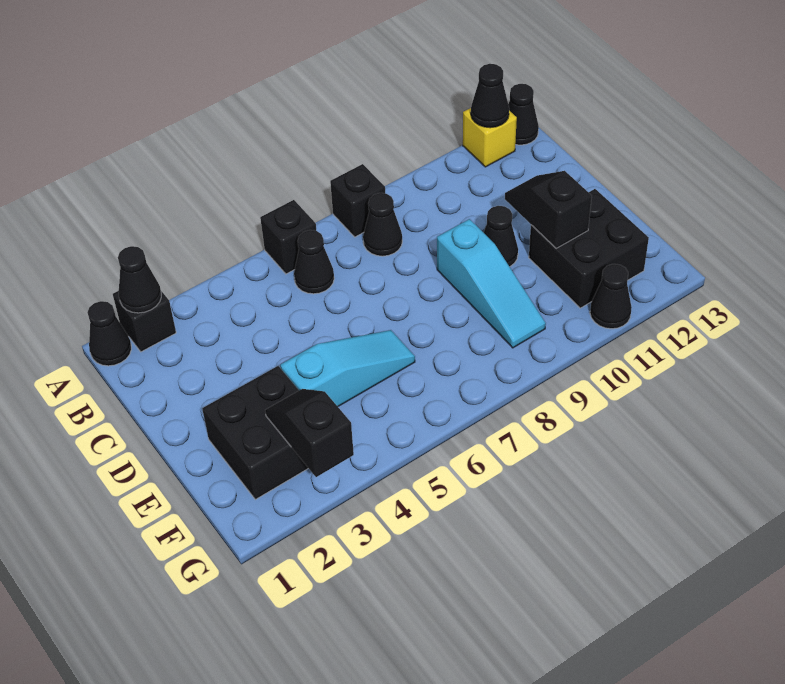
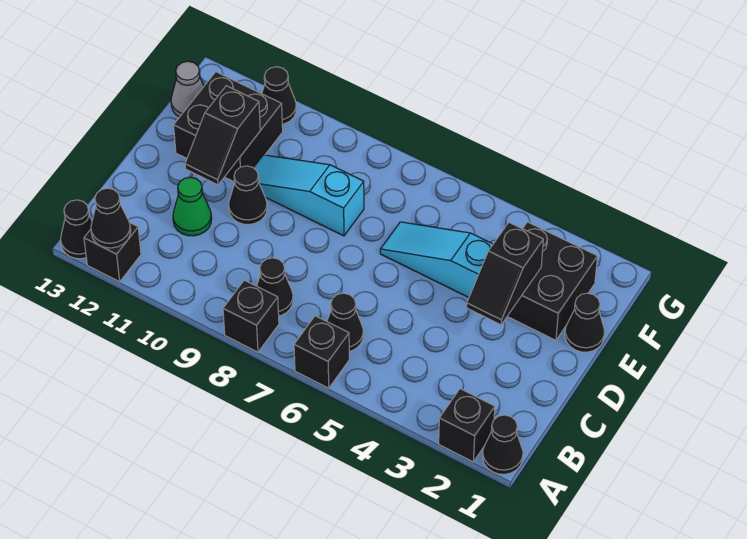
black cone A2 level 2 -> black cone E1 level 1
yellow brick A12 level 1 -> black brick A12 level 1
none -> green cone C11 level 1
cyan slope D9:F9 level 1 top D -> cyan slope E8:E10 level 1 top 8
black slope F3:G3 level 2 top G -> black slope D3:E3 level 2 top E
none -> grey cone F13 level 1

